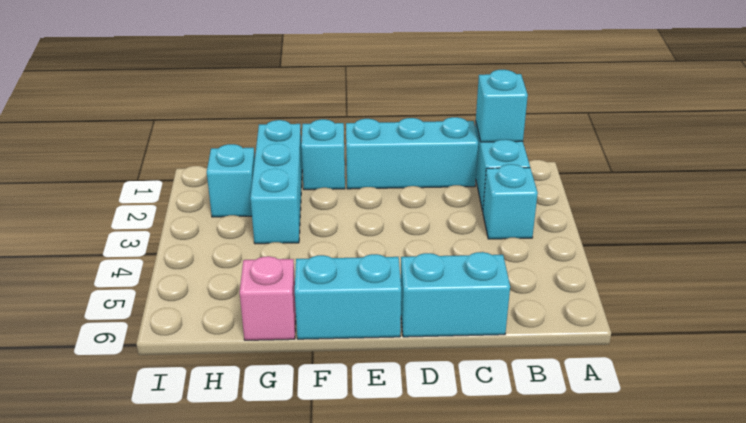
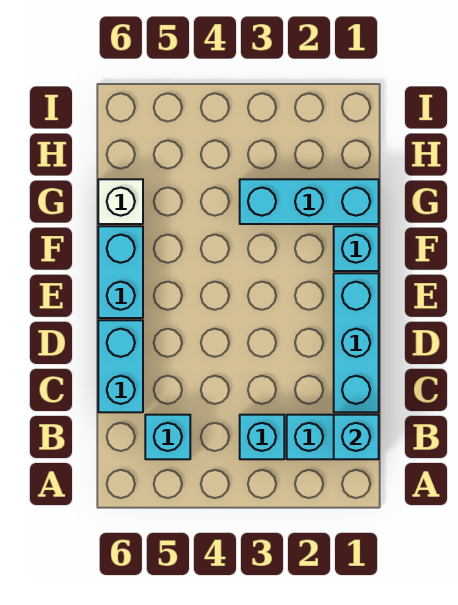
pink brick G6 level 1 -> white brick G6 level 1
cyan brick H2 level 1 -> cyan brick B5 level 1

